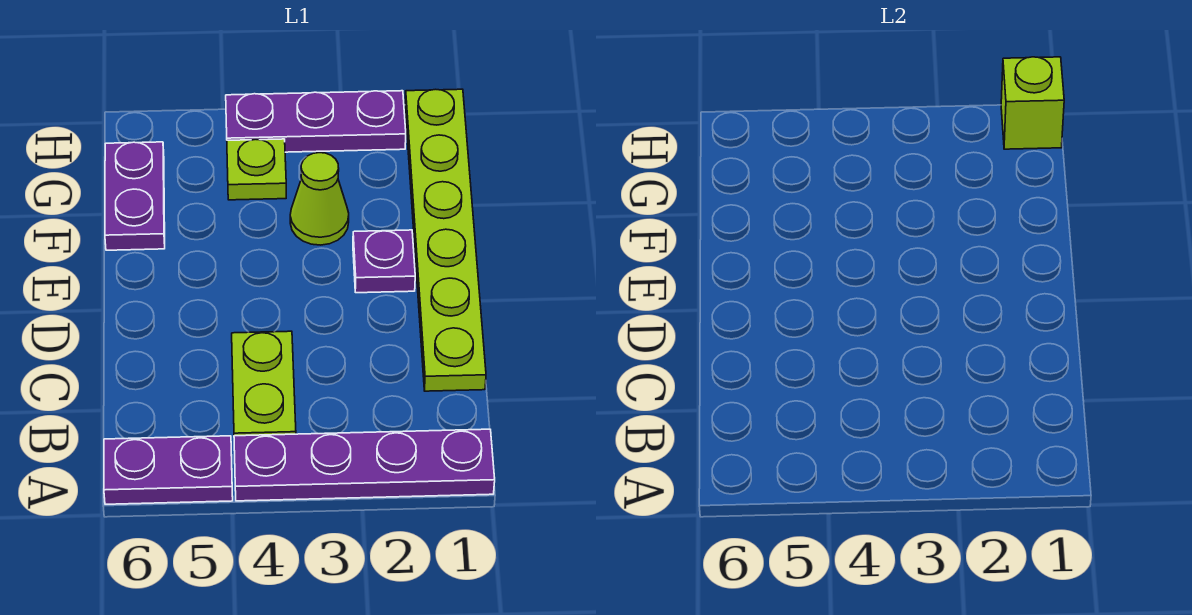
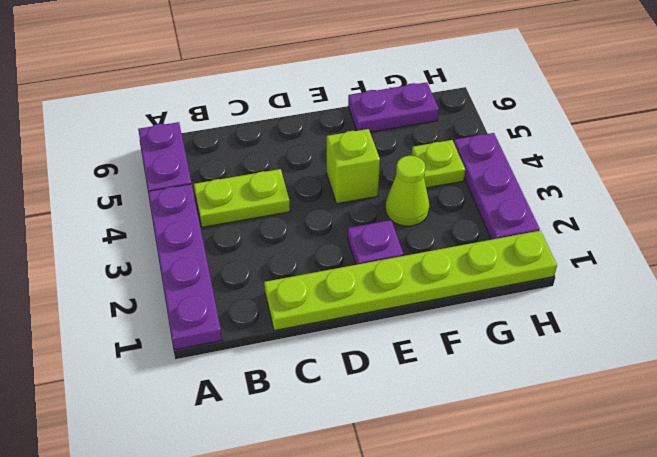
lime brick H1 level 2 -> lime brick E4 level 1

